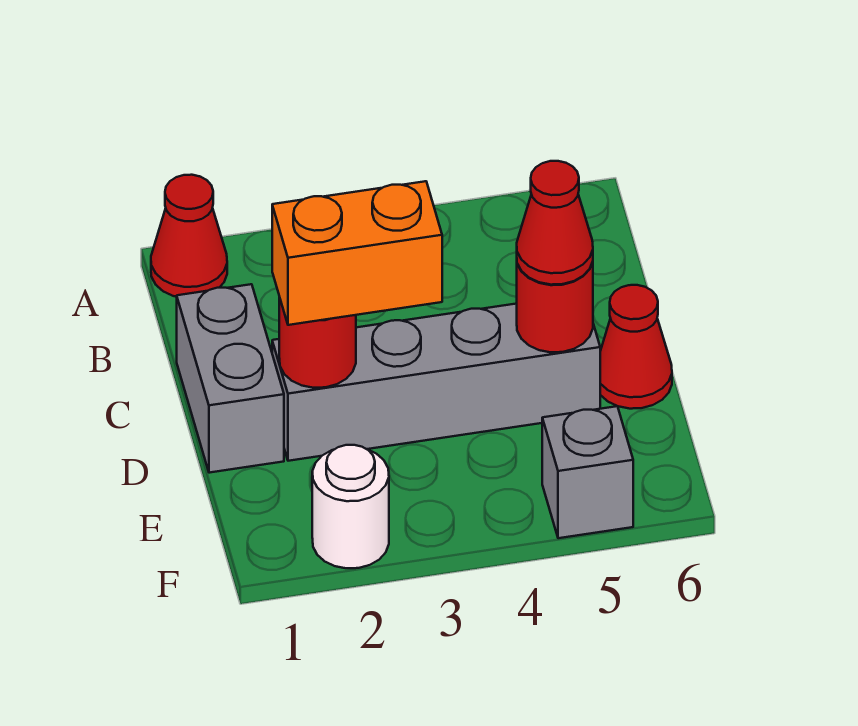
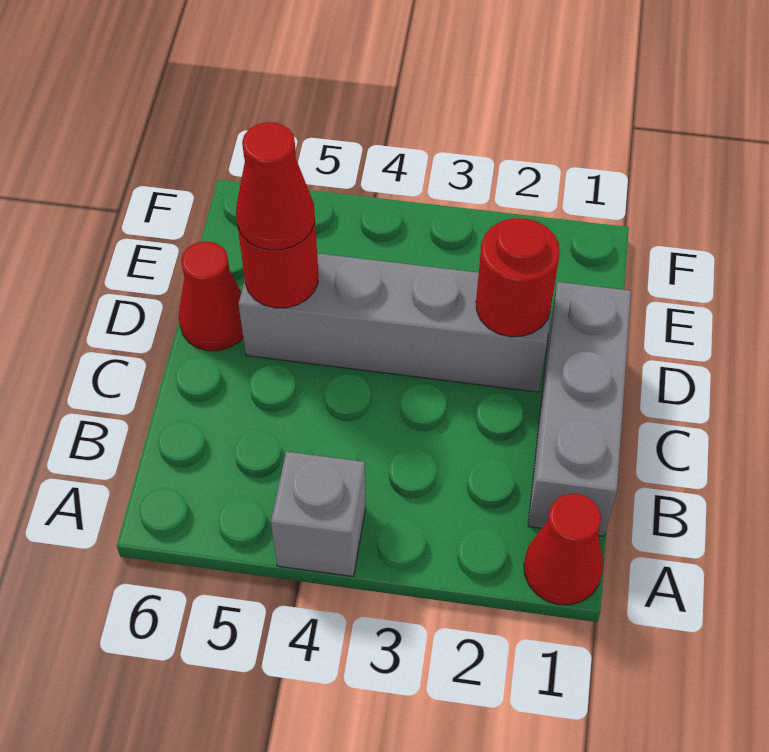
grey brick C1:D1 level 1 -> grey brick B1:D1 level 1
orange brick D2:D3 level 3 -> none
white round brick F2 level 1 -> none
grey brick F5 level 1 -> grey brick A4 level 1

